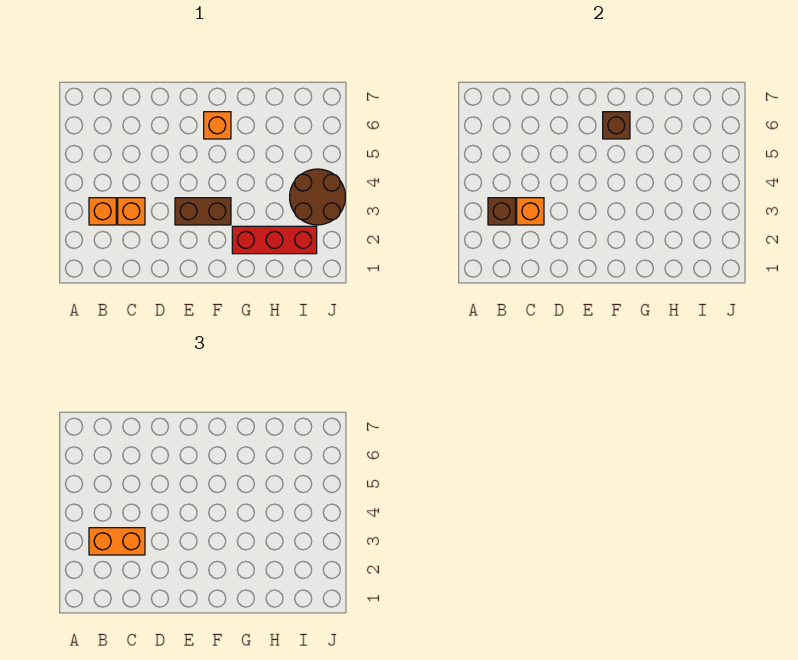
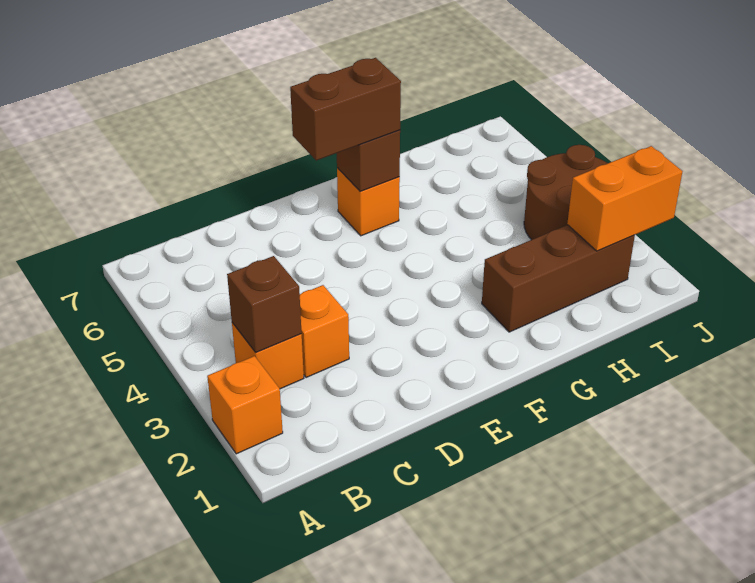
orange brick B3:C3 level 3 -> orange brick I2:J2 level 2
orange brick C3 level 2 -> orange brick A2 level 1
brown brick E3:F3 level 1 -> brown brick E6:F6 level 3
red brick G2:I2 level 1 -> brown brick G2:I2 level 1

